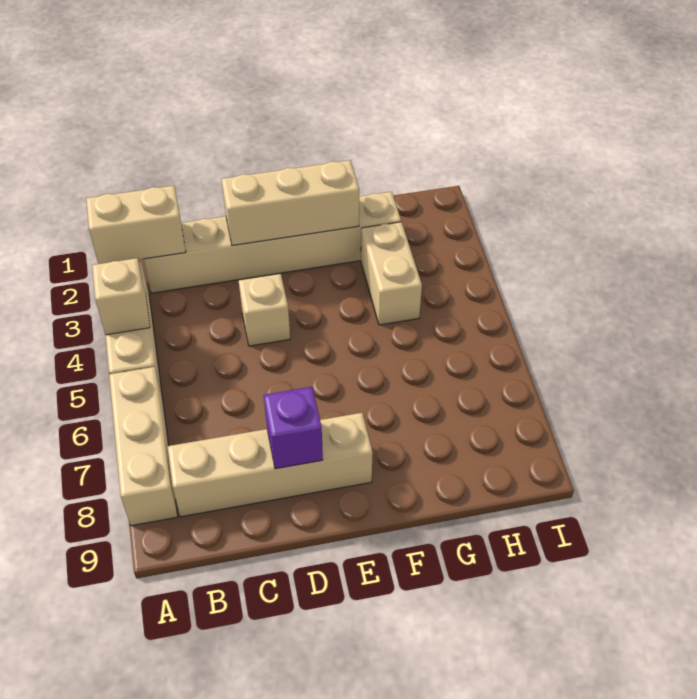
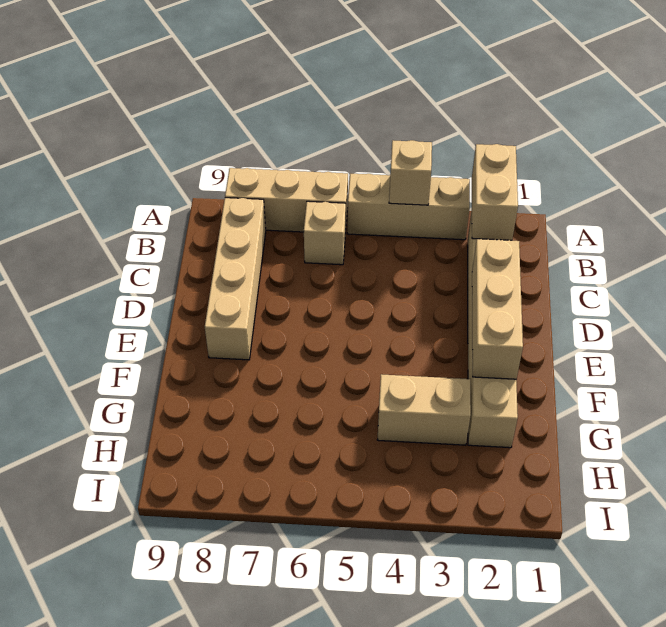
tan brick D4 level 1 -> tan brick B6 level 1
purple brick D8 level 2 -> none

